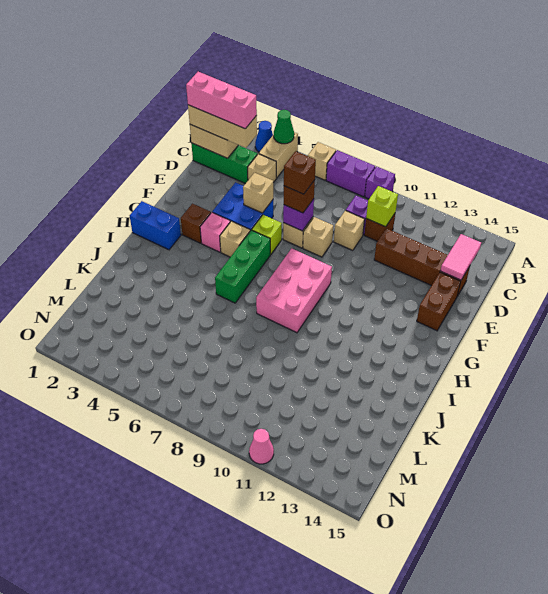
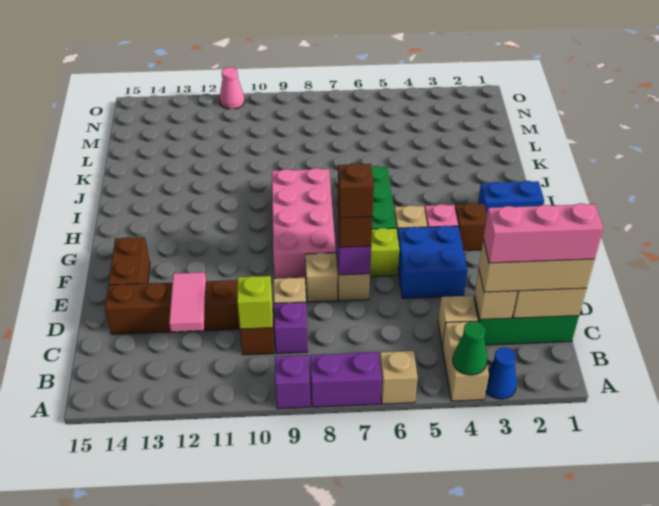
pink tile C14:D14 level 2 -> pink tile C12:D12 level 2
tan brick E5 level 2 -> tan brick C3 level 2
pink brick G8:I9 level 1 -> pink brick F8:I9 level 1

